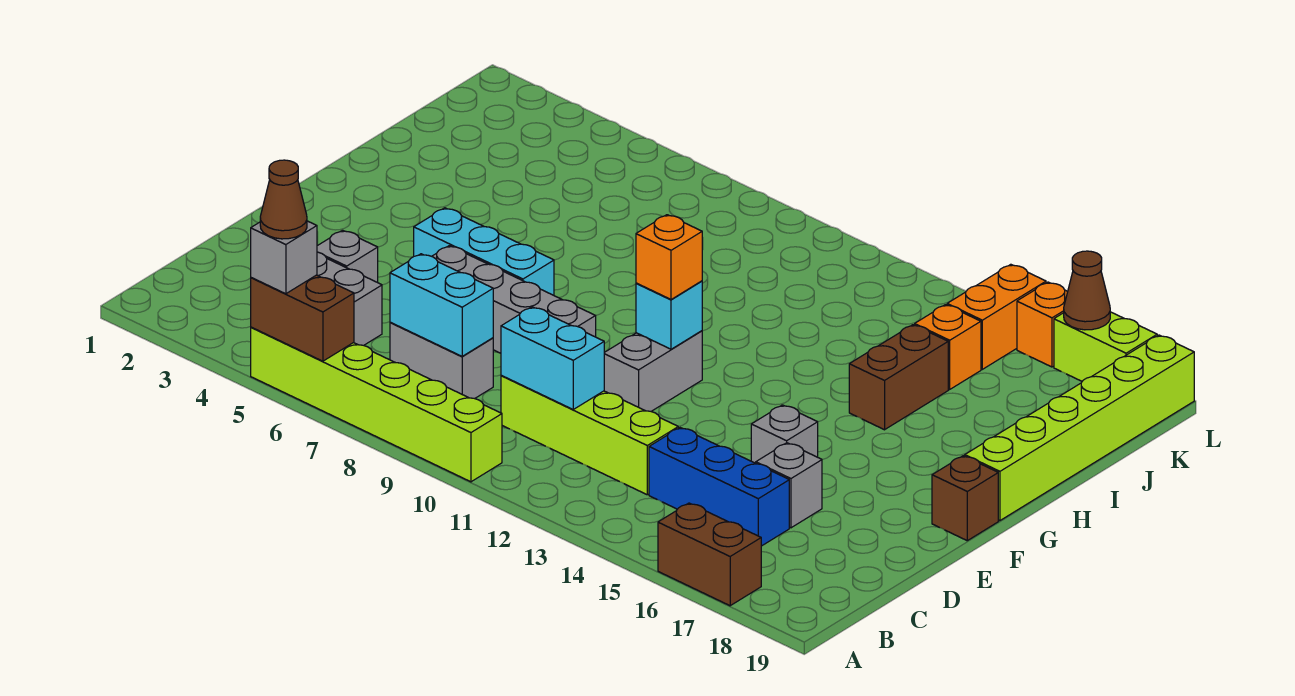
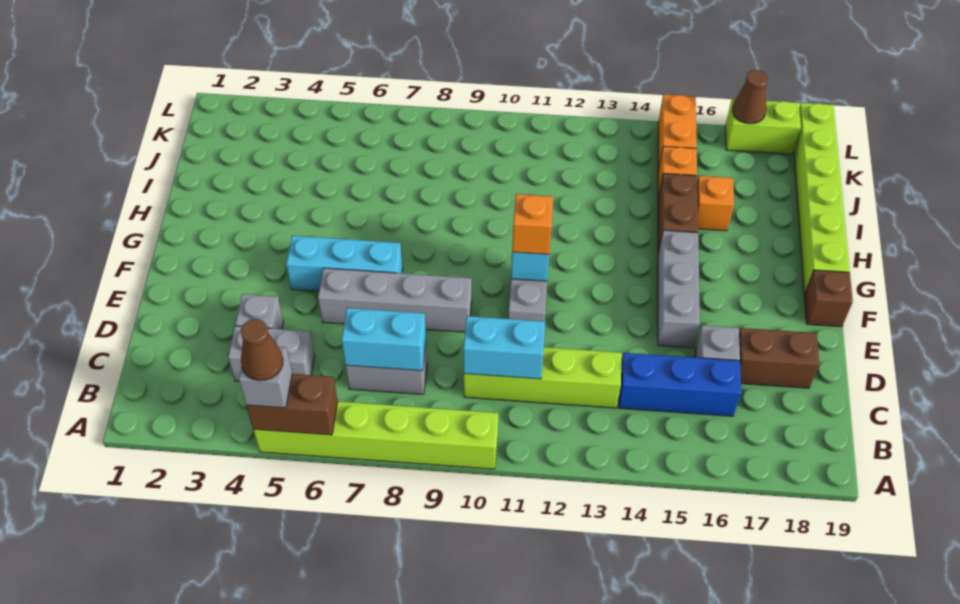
brown brick A16:A17 level 1 -> brown brick D17:D18 level 1
grey brick E15 level 1 -> grey brick E15:G15 level 1
orange brick L16 level 1 -> orange brick I16 level 1

